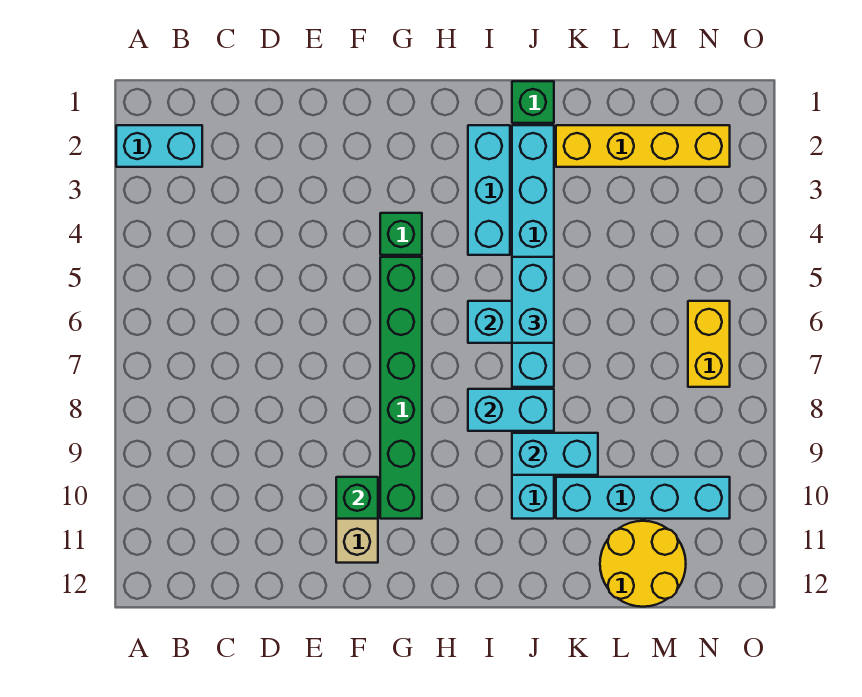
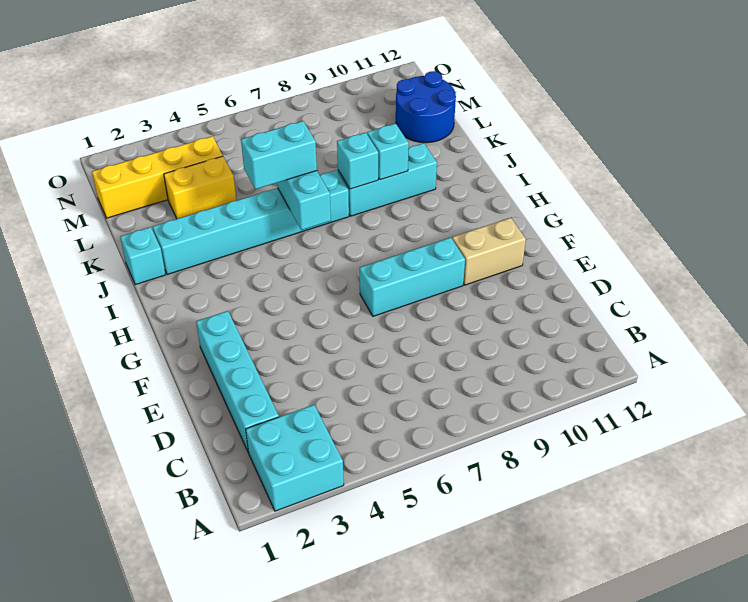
cyan brick A2:B2 level 1 -> cyan brick A2:B3 level 1
green brick F10 level 2 -> none
green brick G4 level 1 -> none
green brick G5:G10 level 1 -> none
cyan brick I2:I4 level 1 -> cyan brick F7:F9 level 1
cyan brick I8:J8 level 2 -> cyan brick J8 level 2
green brick J1 level 1 -> cyan brick J1 level 1
cyan brick J9:K9 level 2 -> cyan brick J9 level 2
yellow brick K2:N2 level 1 -> yellow brick M1:M4 level 1
cyan brick K10:N10 level 1 -> cyan brick C2:F2 level 1
yellow round brick L11:M12 level 1 -> blue round brick L11:M12 level 1
yellow brick N6:N7 level 1 -> yellow brick L3:L4 level 1

